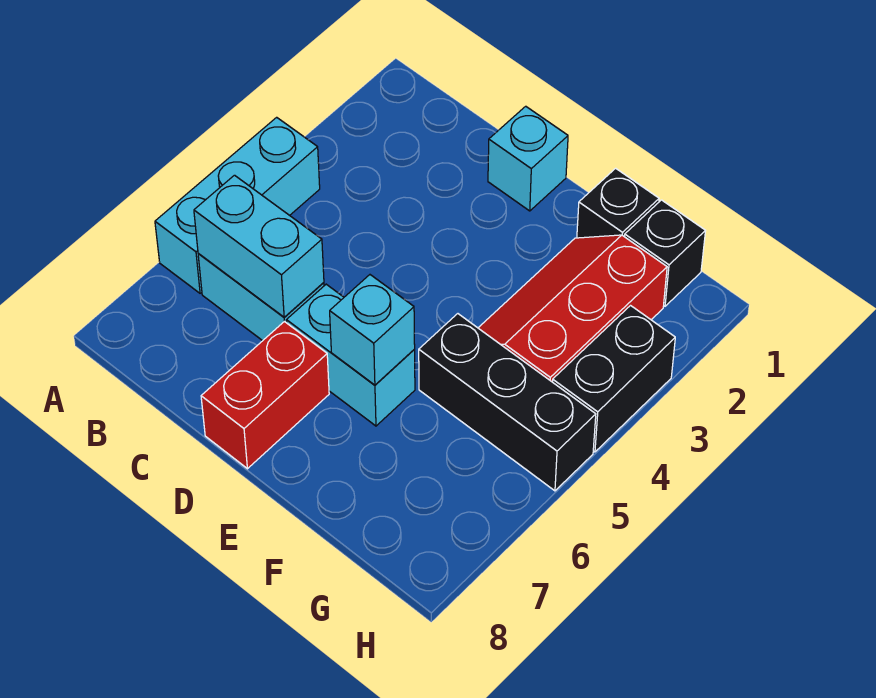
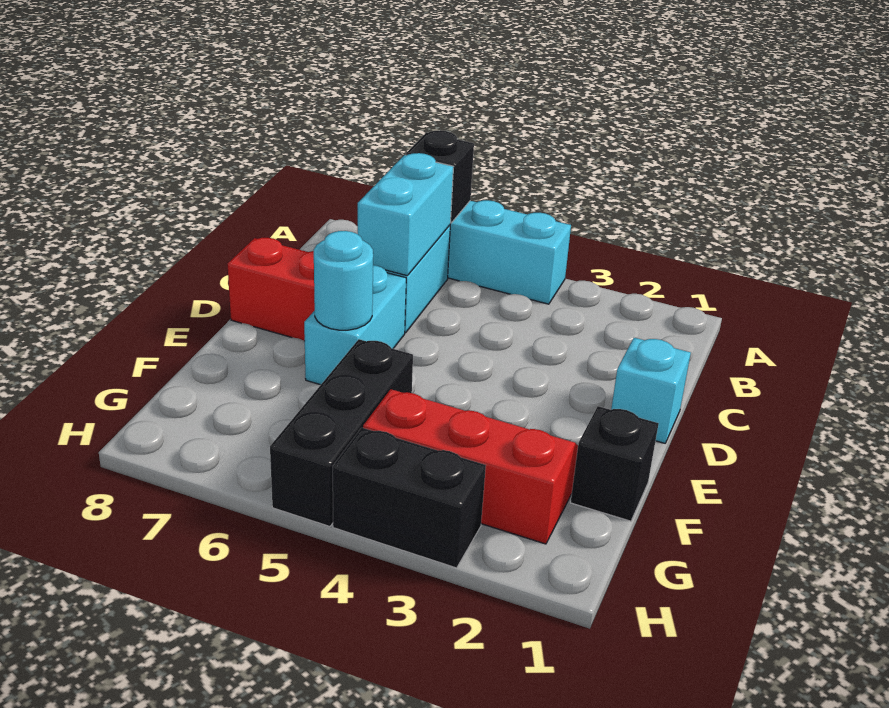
cyan brick E6 level 2 -> cyan round brick E6 level 2
black brick G1 level 1 -> black brick A6 level 2

